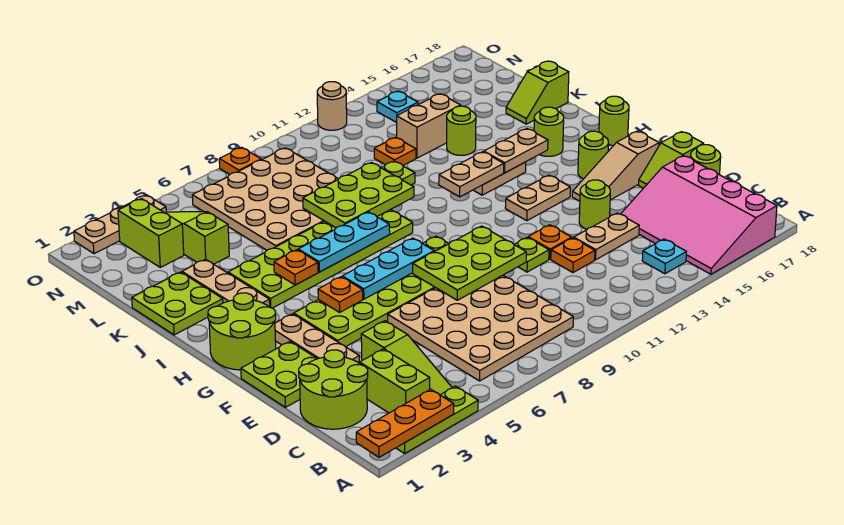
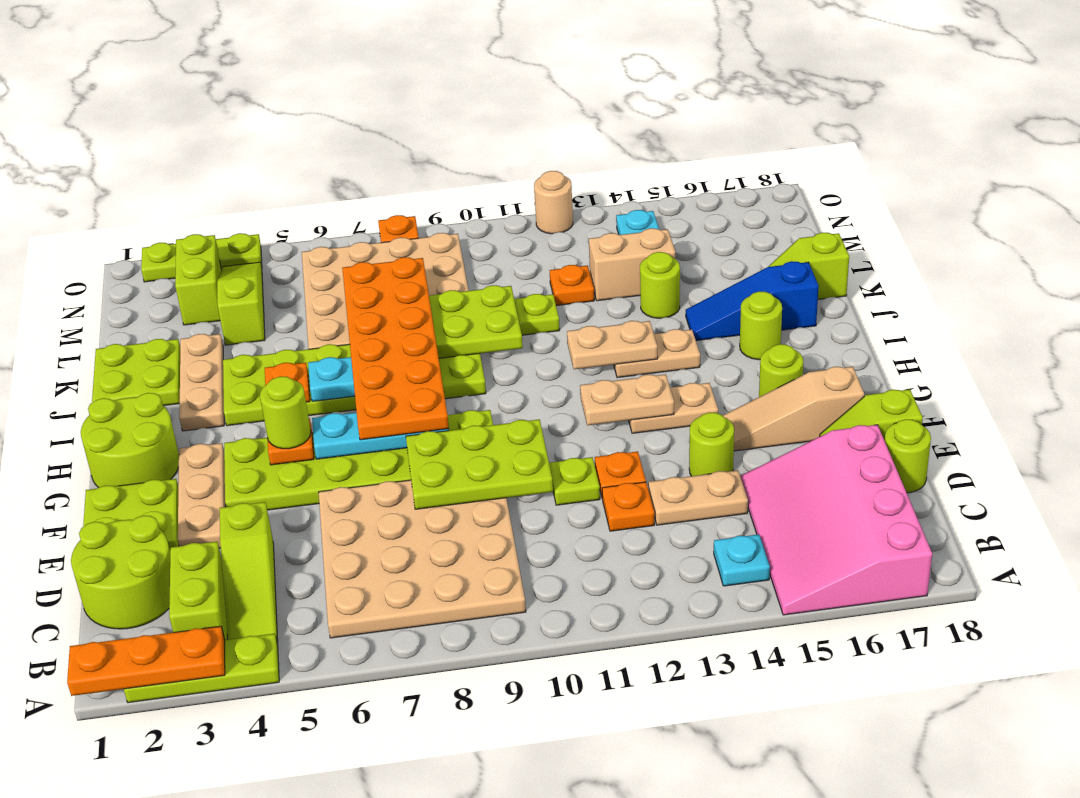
none -> orange plate G7:L8 level 3
lime round brick H18 level 1 -> lime round brick G5 level 3
tan plate I14:I15 level 2 -> tan plate G12:G13 level 2
none -> blue slope J15:J17 level 1 top 17
tan plate O2:O4 level 1 -> lime plate O2:O4 level 1

